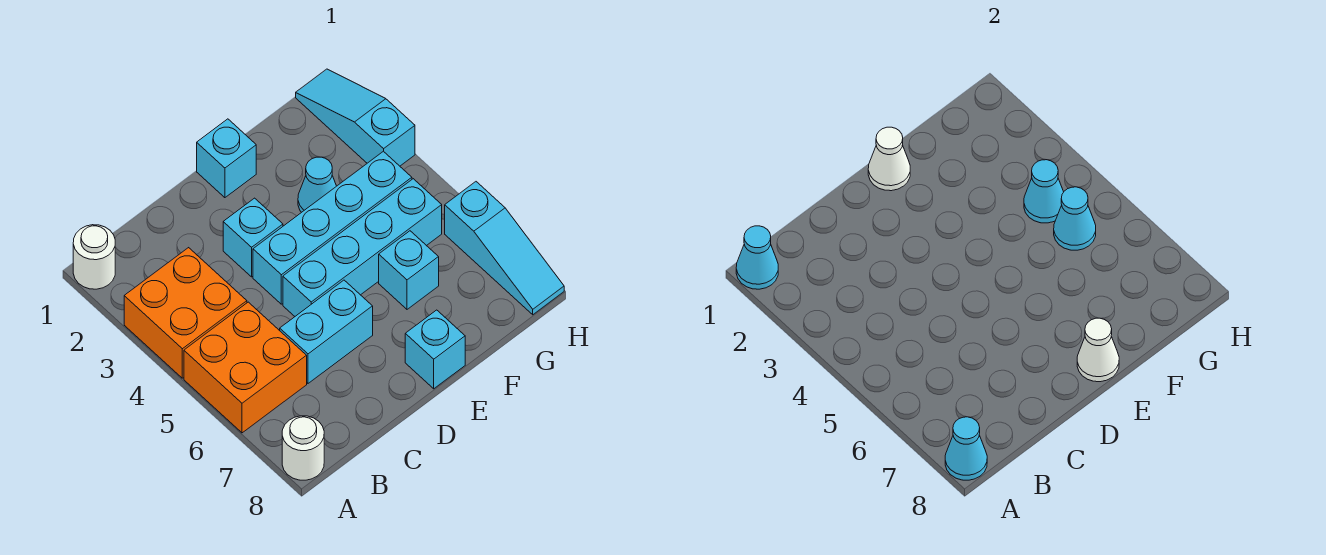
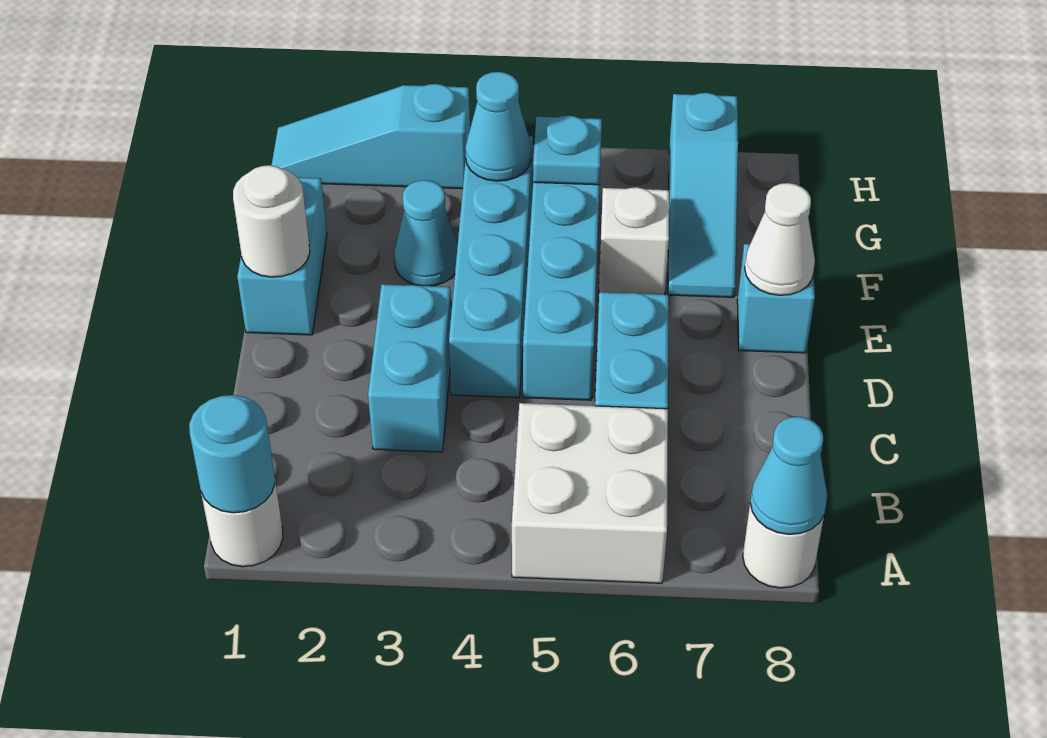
cyan cone A1 level 2 -> cyan round brick A1 level 2
orange brick A3:B4 level 1 -> none
orange brick A5:B6 level 1 -> white brick A5:B6 level 1
cyan brick D3 level 1 -> cyan brick C3:D3 level 1
cyan brick E1 level 1 -> cyan brick E1:F1 level 1
white cone E1 level 2 -> white round brick E1 level 2
cyan brick F6 level 1 -> white brick F6 level 1
cyan cone G5 level 2 -> cyan plate G5 level 2
cyan slope H6:H8 level 1 top 6 -> cyan slope F7:H7 level 1 top H

